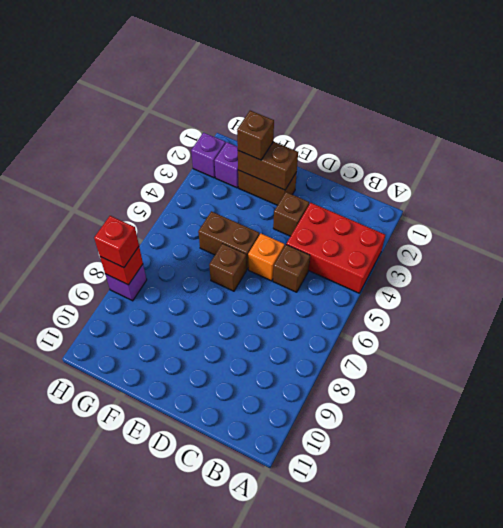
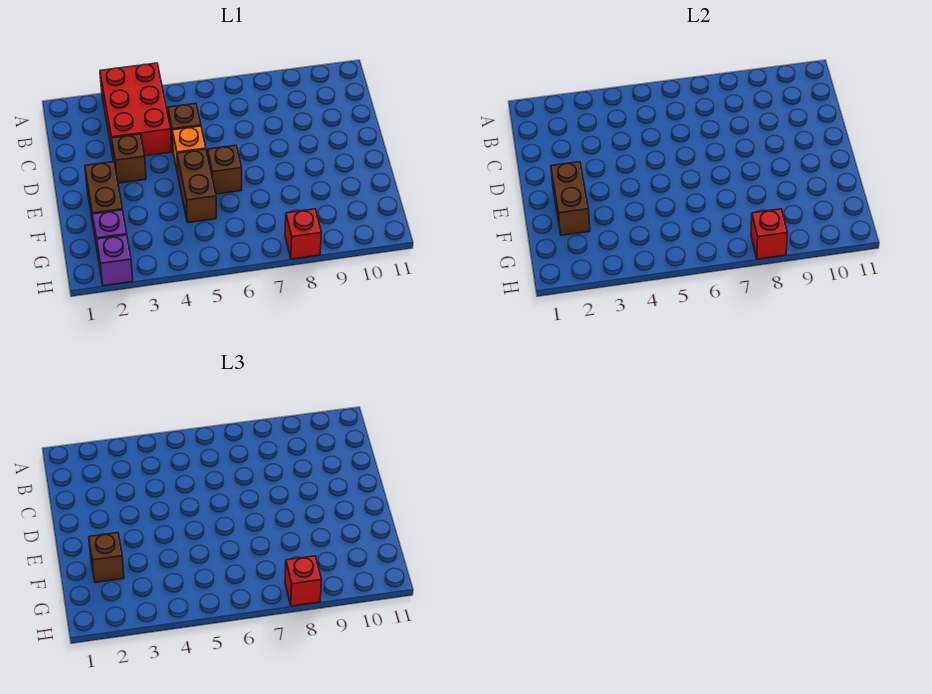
purple brick H8 level 1 -> red brick H8 level 1

